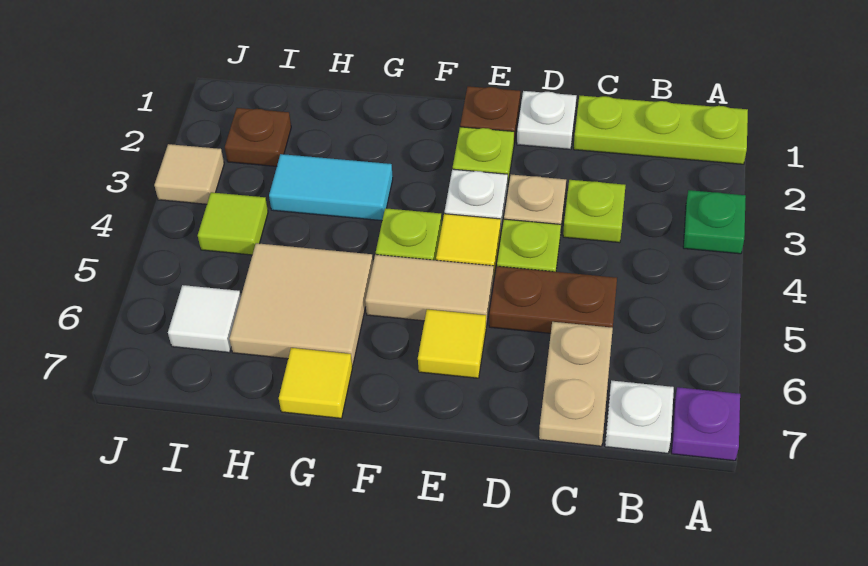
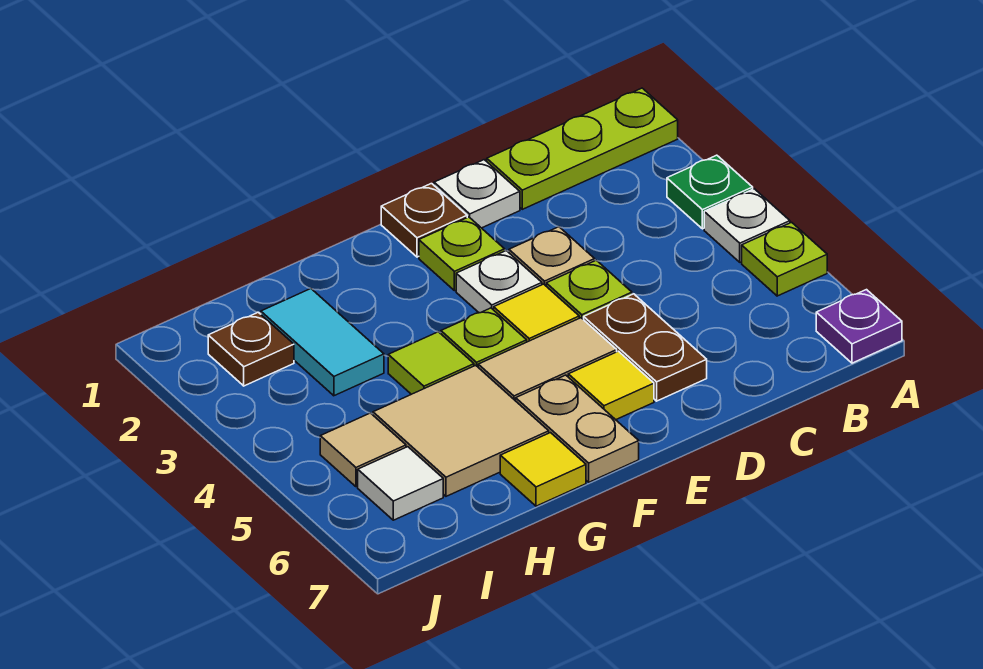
white plate B7 level 1 -> white plate A4 level 1
lime plate C3 level 1 -> lime plate A5 level 1
brown plate C5:D5 level 1 -> brown plate D5:D6 level 1
tan plate C6:C7 level 1 -> tan plate F6:F7 level 1
cyan tile G3:H3 level 1 -> cyan tile H2:H3 level 1
lime tile I4 level 1 -> lime tile G4 level 1
tan tile J3 level 1 -> tan tile I5 level 1

